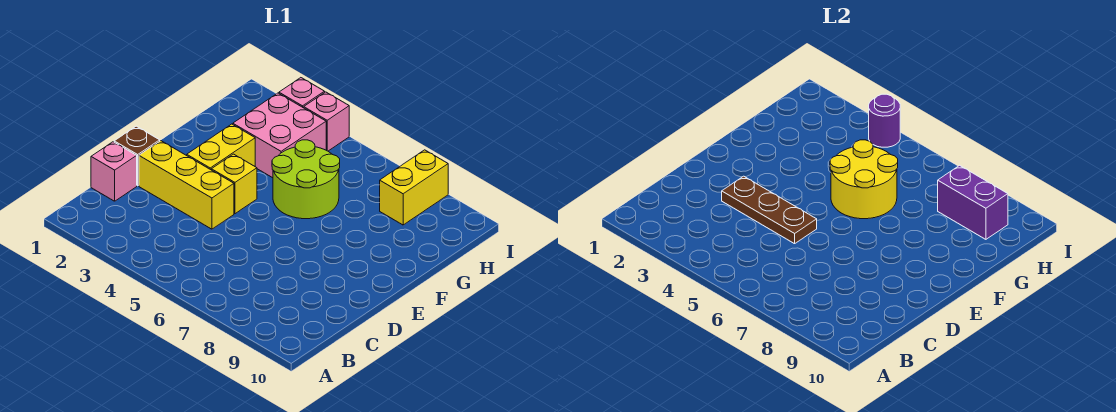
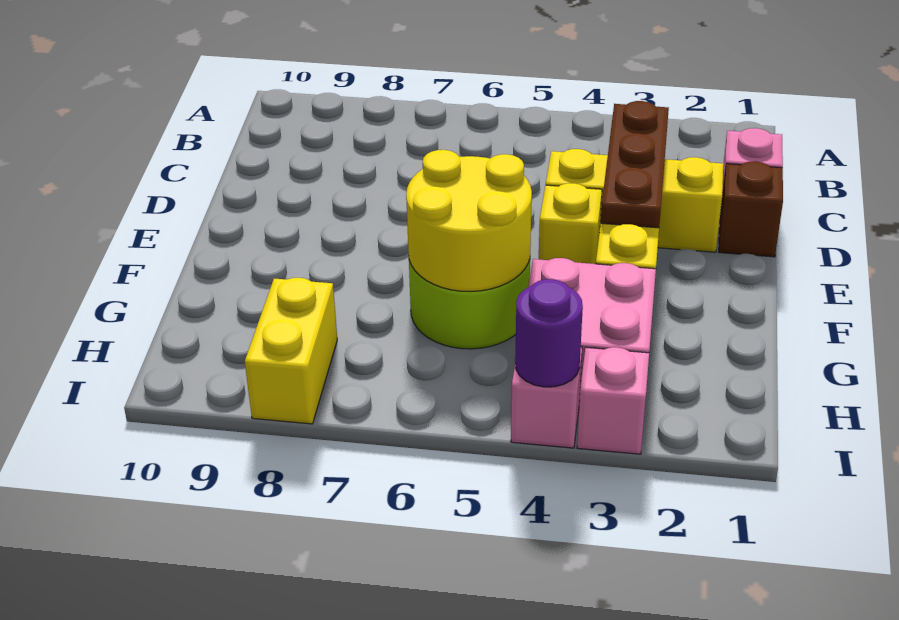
brown plate D3:D5 level 2 -> brown plate C3:E3 level 2
purple brick H8:H9 level 2 -> none

